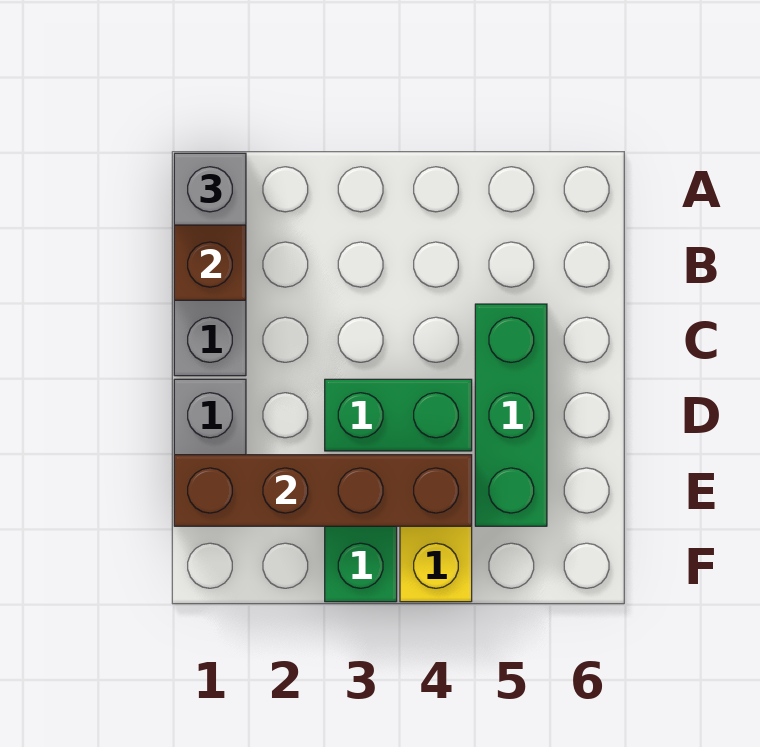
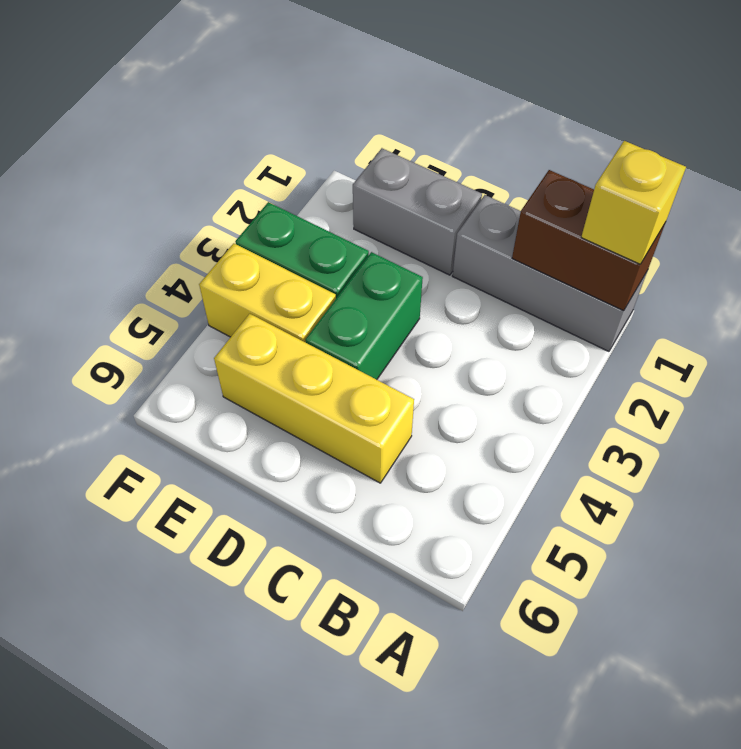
grey brick A1 level 3 -> yellow brick A1 level 3
green brick C5:E5 level 1 -> yellow brick C5:E5 level 1
brown brick E1:E4 level 2 -> none

